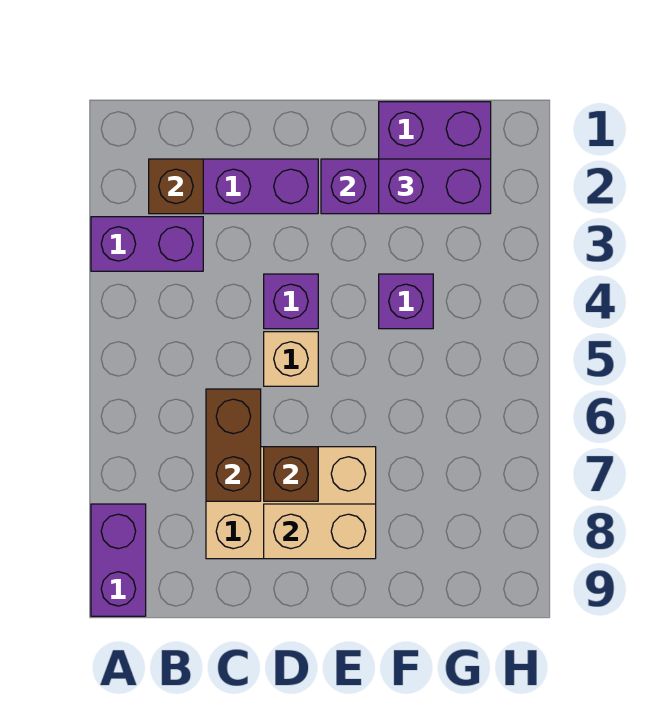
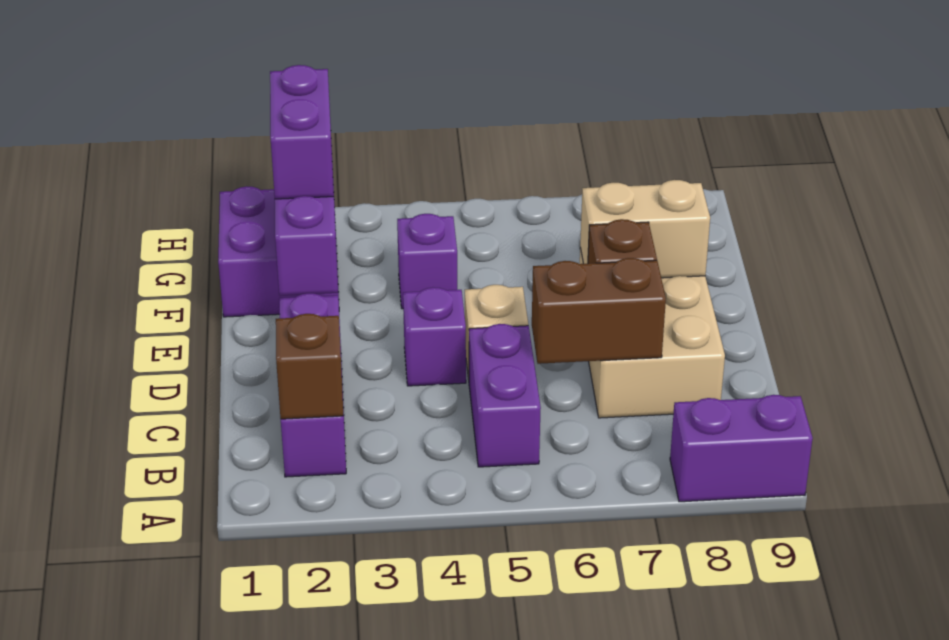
purple brick A3:B3 level 1 -> purple brick B5:C5 level 1
tan brick D8:E8 level 2 -> tan brick E7:E8 level 2

